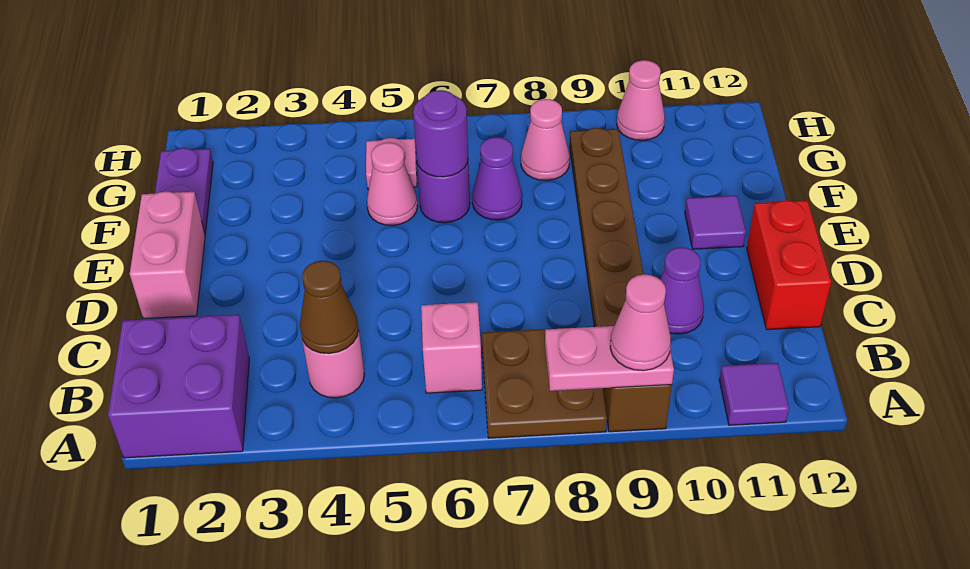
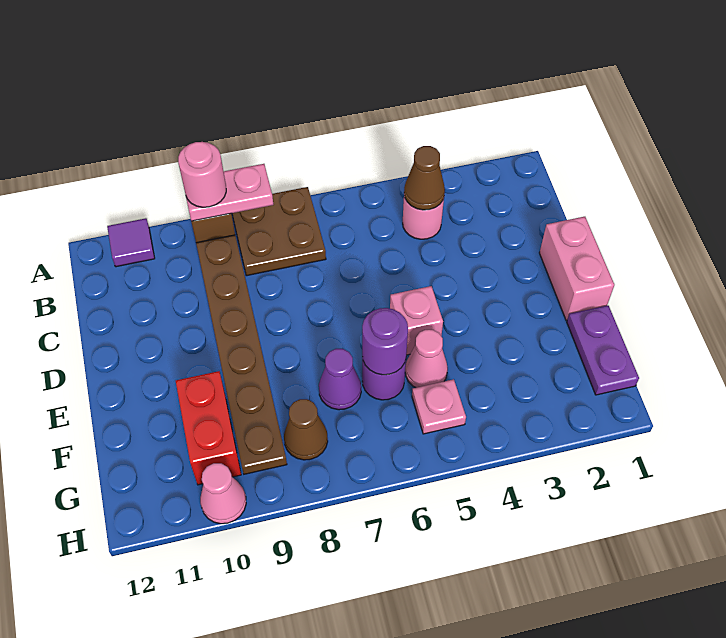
purple brick A1:B2 level 1 -> none
pink cone A9 level 3 -> pink round brick A9 level 3
pink brick B6 level 1 -> pink brick E5 level 1
purple cone C10 level 1 -> none
red brick C12:D12 level 1 -> red brick F10:G10 level 1
purple tile E11 level 1 -> none
pink cone G8 level 1 -> brown cone G8 level 1

